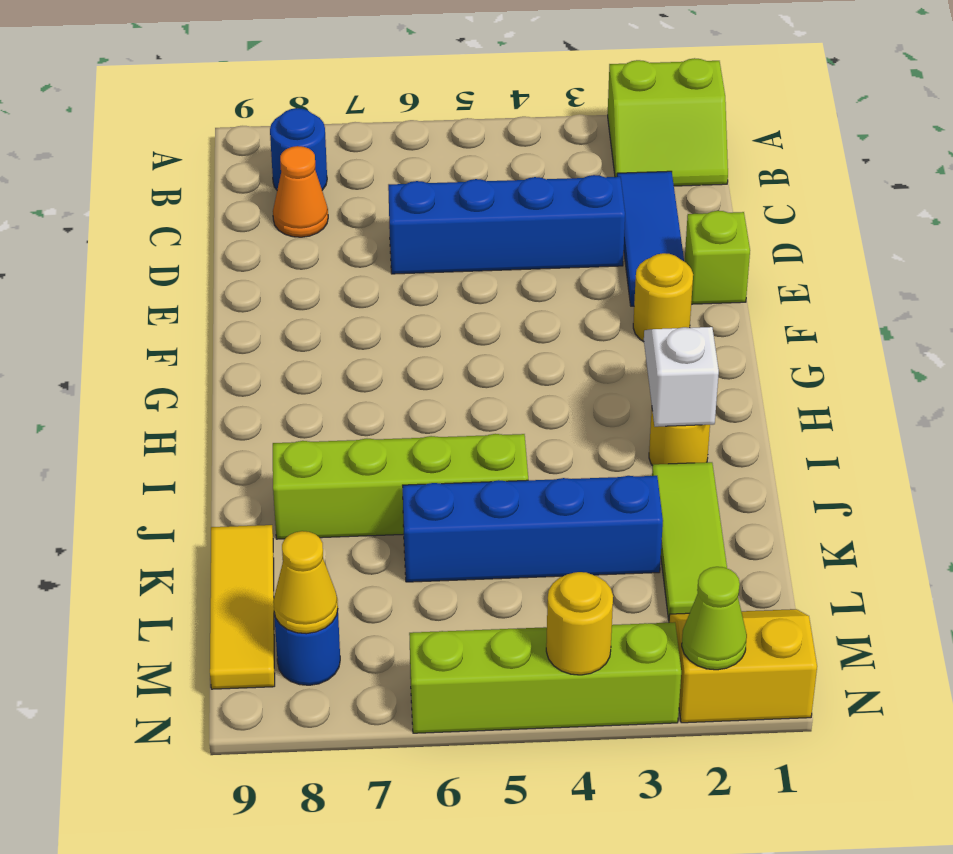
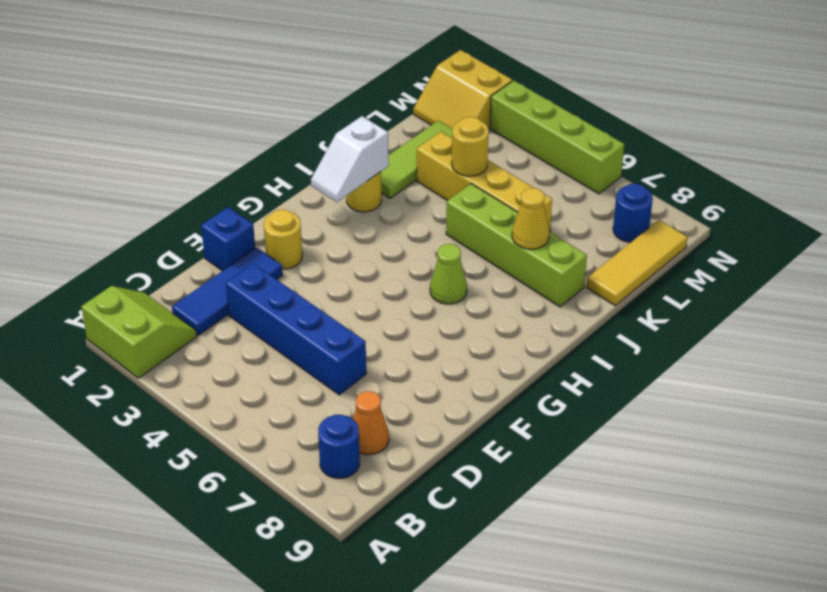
lime brick E1 level 1 -> blue brick E1 level 1
blue brick K3:K6 level 1 -> yellow brick K3:K6 level 1
yellow cone M8 level 2 -> yellow cone J7 level 2
lime cone N2 level 2 -> lime cone H6 level 1
yellow round brick N4 level 2 -> yellow round brick K4 level 2

